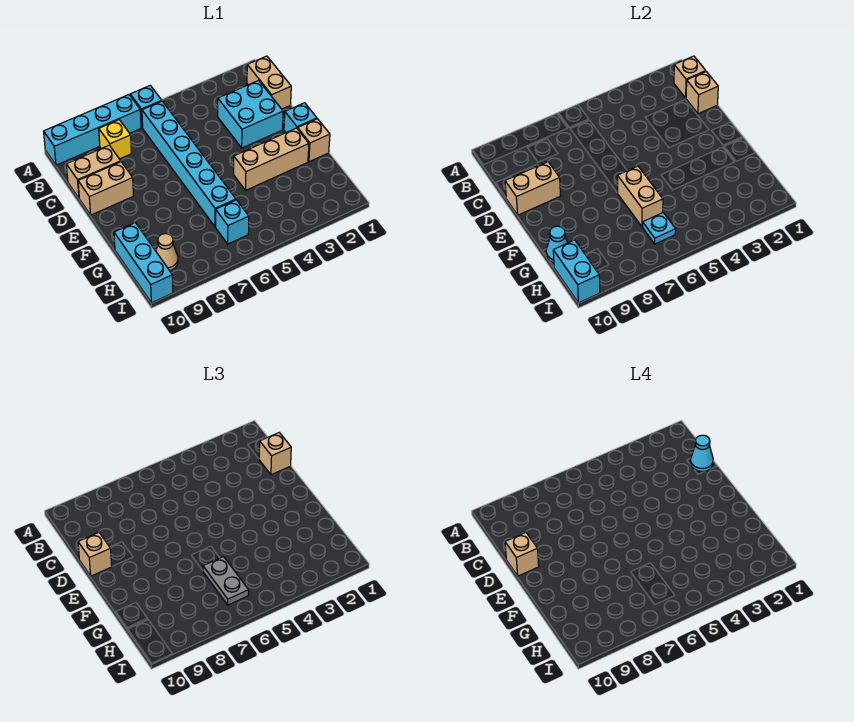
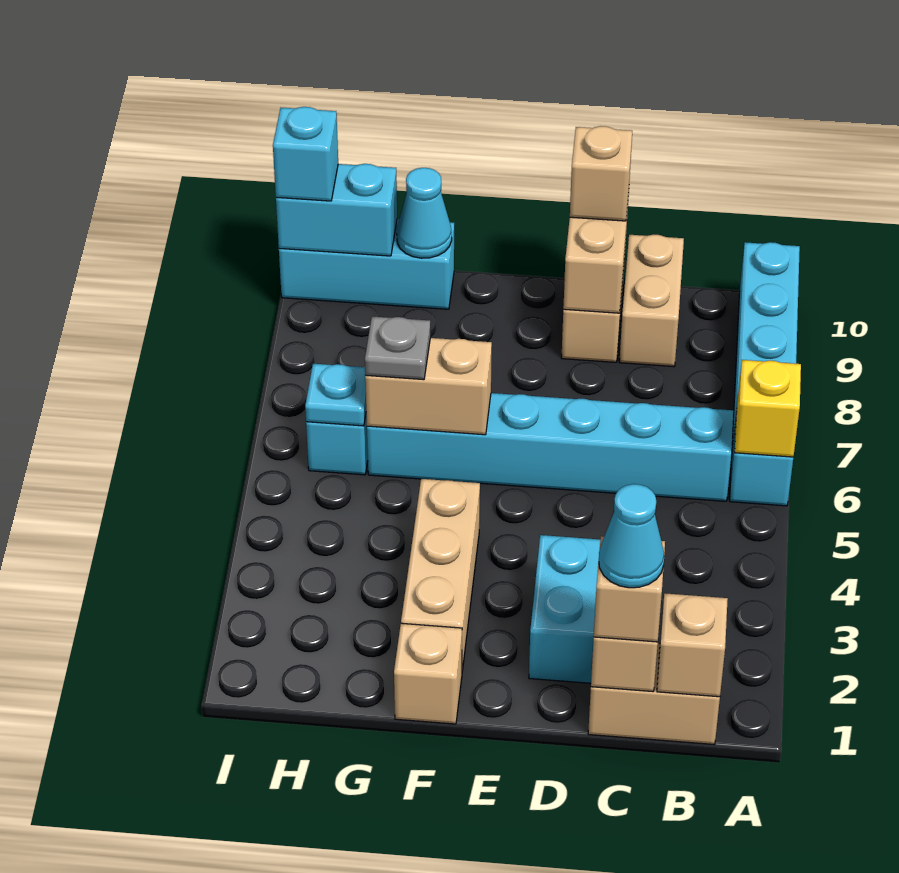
yellow brick B8 level 1 -> yellow brick A6 level 2
tan brick D10 level 4 -> none
cyan brick E1 level 1 -> cyan brick I10 level 3
grey plate G6:H6 level 3 -> grey plate G6 level 3
tan cone H9 level 1 -> none

